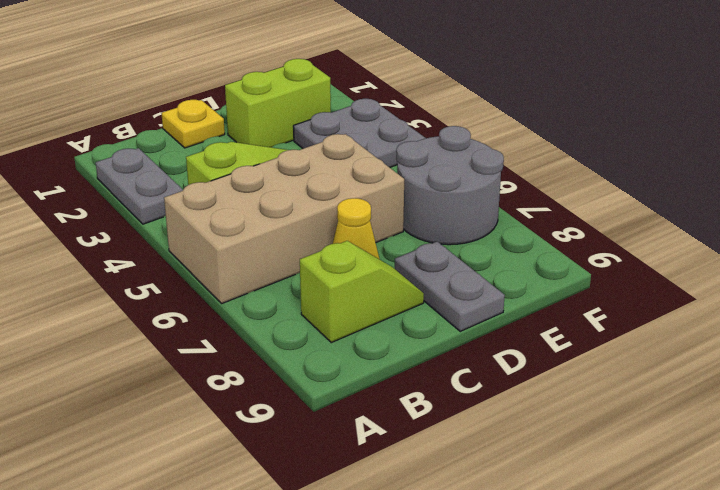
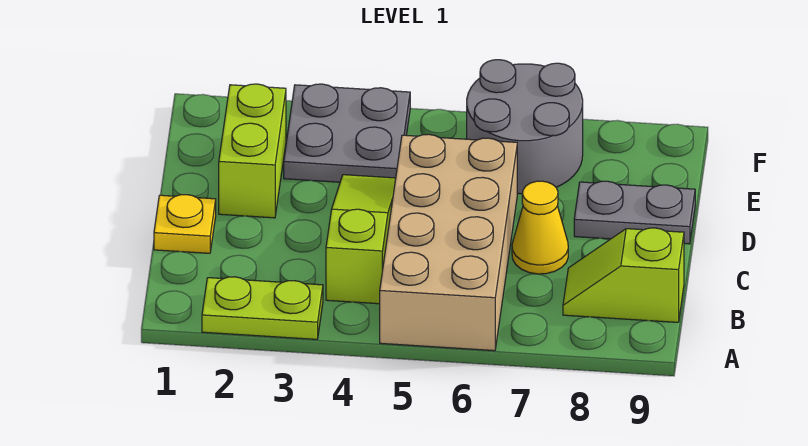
grey plate A2:A3 level 1 -> lime plate A2:A3 level 1
lime slope B8:C8 level 1 top B -> lime slope B8:B9 level 1 top 9

